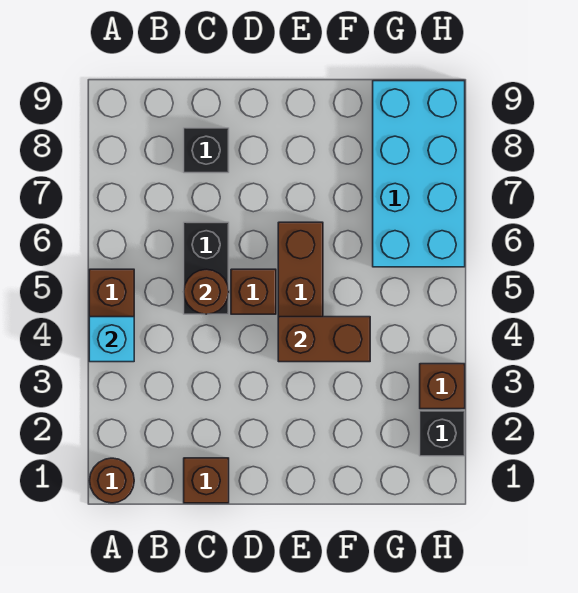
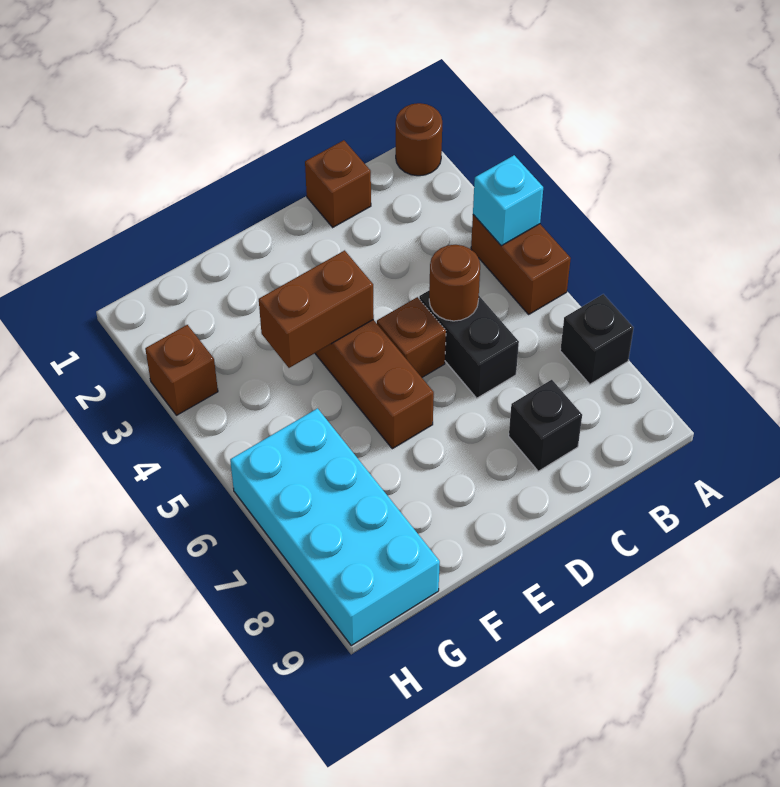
black brick H2 level 1 -> black brick A7 level 1

